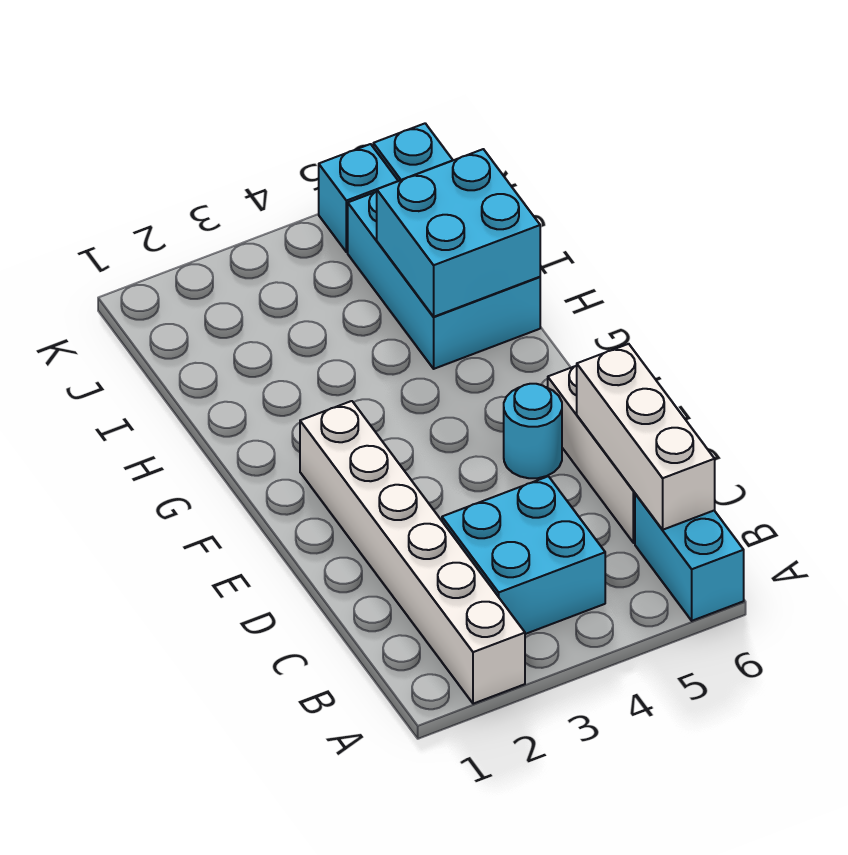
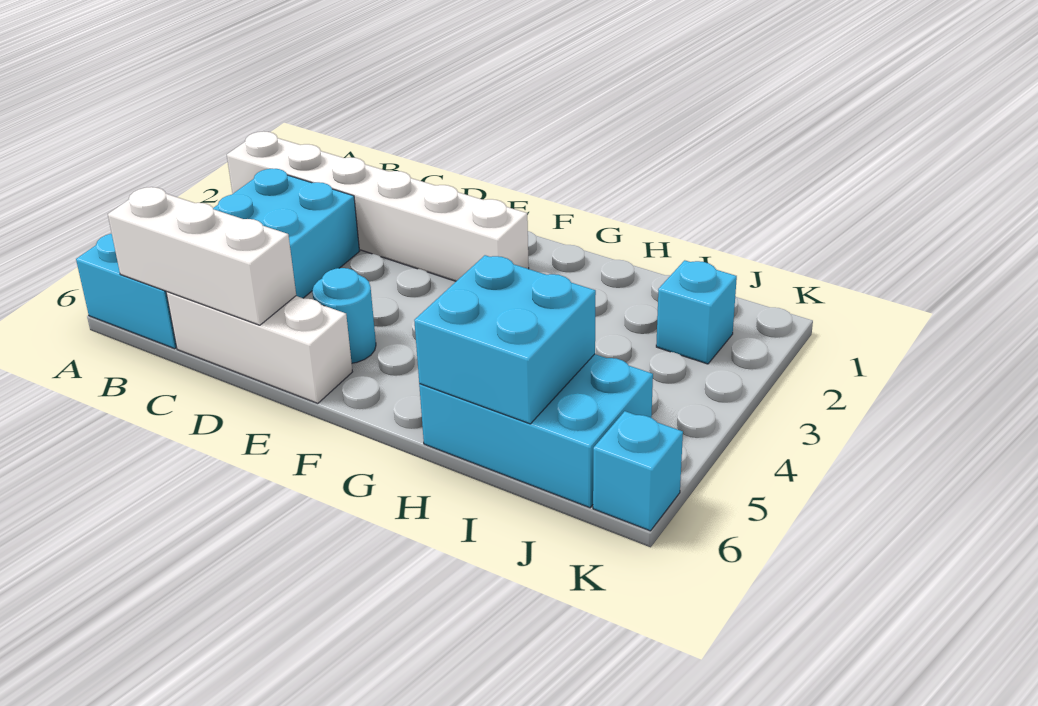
cyan brick K5 level 1 -> cyan brick J2 level 1

